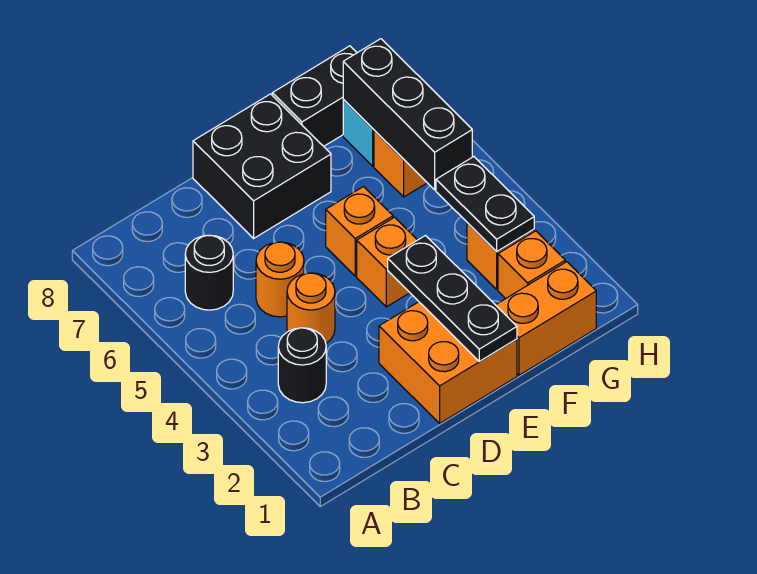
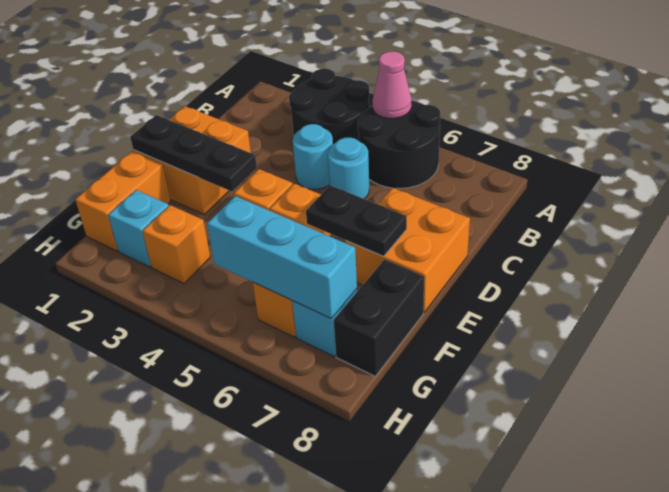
none -> pink cone A5 level 2
black round brick B3 level 1 -> black round brick A3:B4 level 1
black round brick B6 level 1 -> black round brick A5:B6 level 1
orange round brick C4 level 1 -> cyan round brick C4 level 1
orange round brick C5 level 1 -> cyan round brick C5 level 1
black brick D7:E8 level 1 -> orange brick D7:E8 level 1
orange brick G2 level 1 -> cyan brick G2 level 1
black plate G3:G4 level 2 -> black plate E6:E7 level 2
black brick G5:G7 level 2 -> cyan brick G5:G7 level 2

